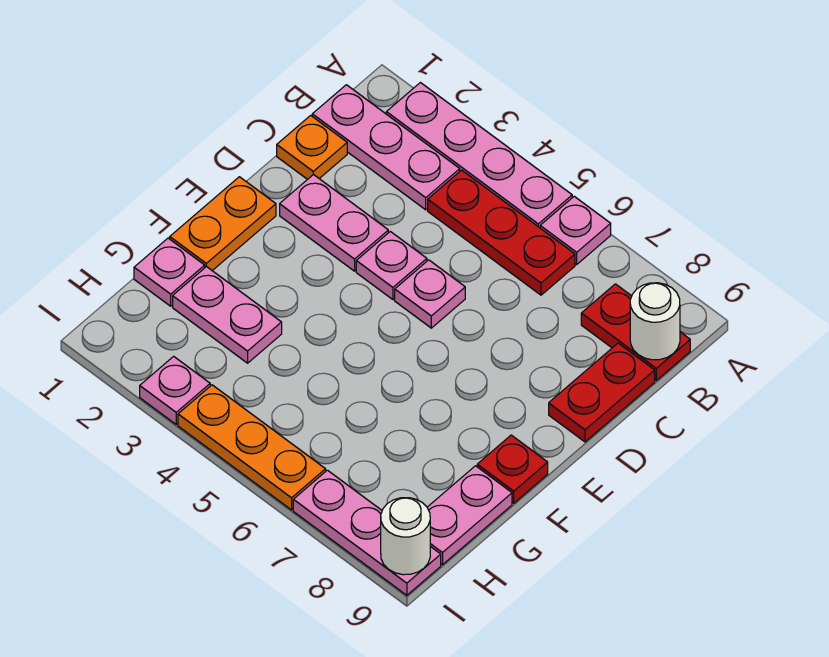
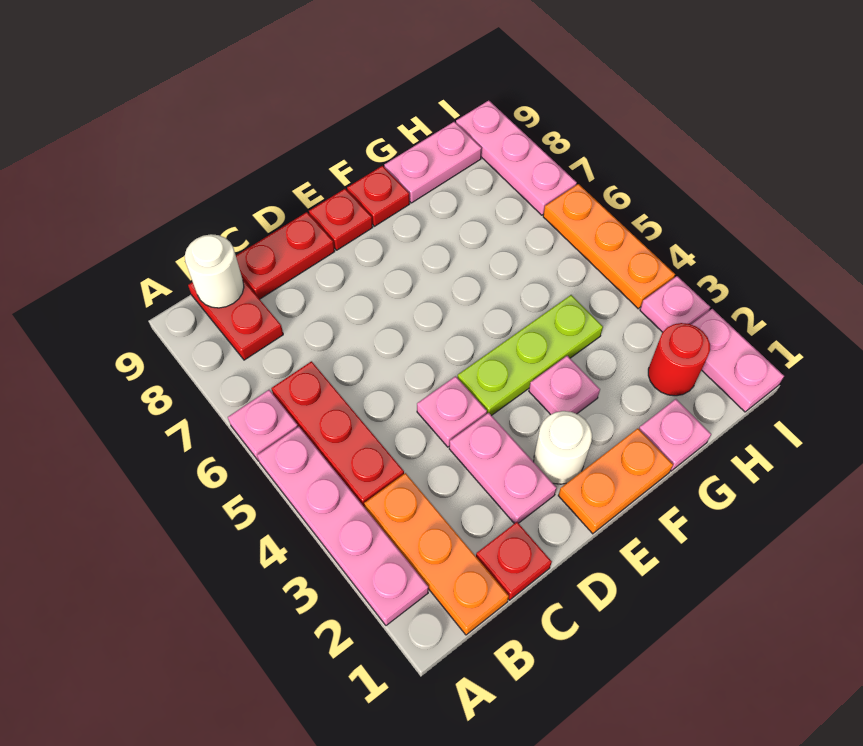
pink plate B1:B3 level 1 -> orange plate B1:B3 level 1
orange plate C1 level 1 -> red plate C1 level 1
pink plate D5 level 1 -> pink plate F3 level 1
none -> lime plate E4:G4 level 1
none -> red plate E9 level 1
pink plate G2:G3 level 1 -> pink plate I1:I2 level 1
none -> red round brick H2 level 1
white round brick I9 level 2 -> white round brick E2 level 1

